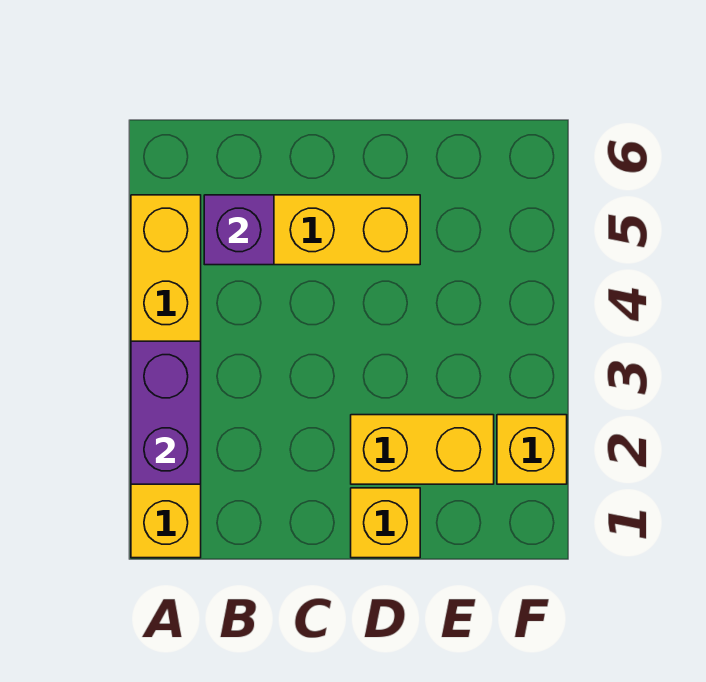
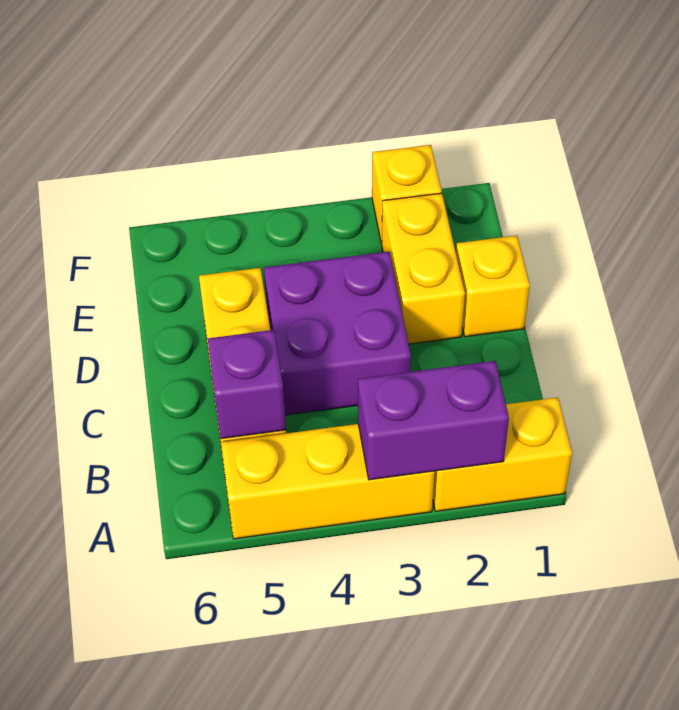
none -> purple brick C3:D4 level 1

